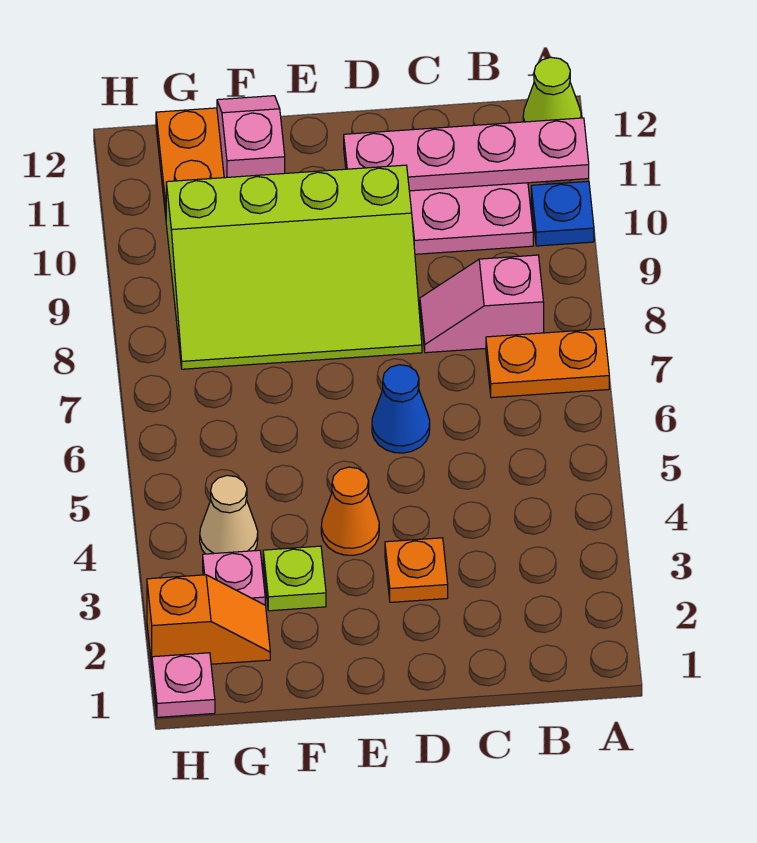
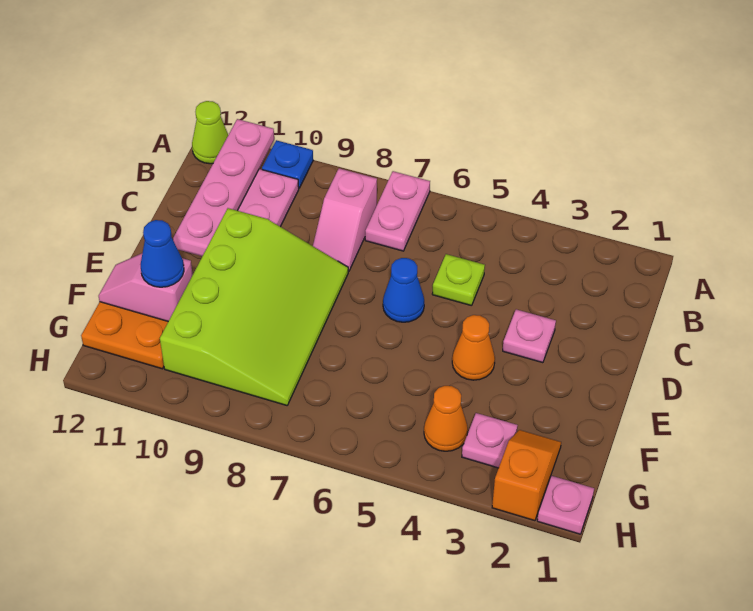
orange plate A7:B7 level 1 -> pink plate A7:B7 level 1
orange plate D3 level 1 -> pink plate D3 level 1
lime plate F3 level 1 -> lime plate C5 level 1
none -> blue cone F11 level 3
tan cone G4 level 1 -> orange cone G4 level 1

